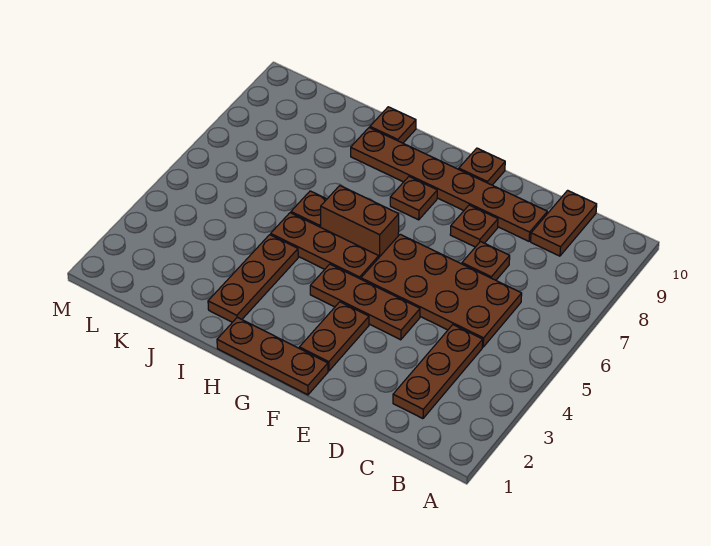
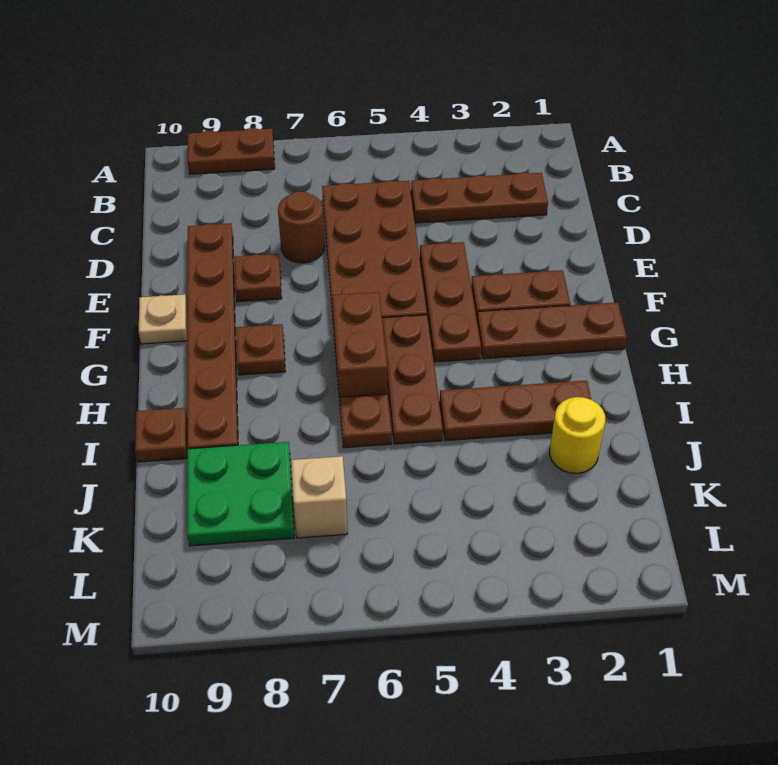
brown plate C9:C10 level 1 -> brown plate A8:A9 level 1
brown plate D7 level 1 -> brown round brick D7 level 1
brown plate F1:H1 level 1 -> brown plate G1:G3 level 1
brown plate F10 level 1 -> tan plate F10 level 1
none -> yellow round brick J2 level 1
none -> green plate J8:K9 level 1
none -> tan brick K7 level 1

